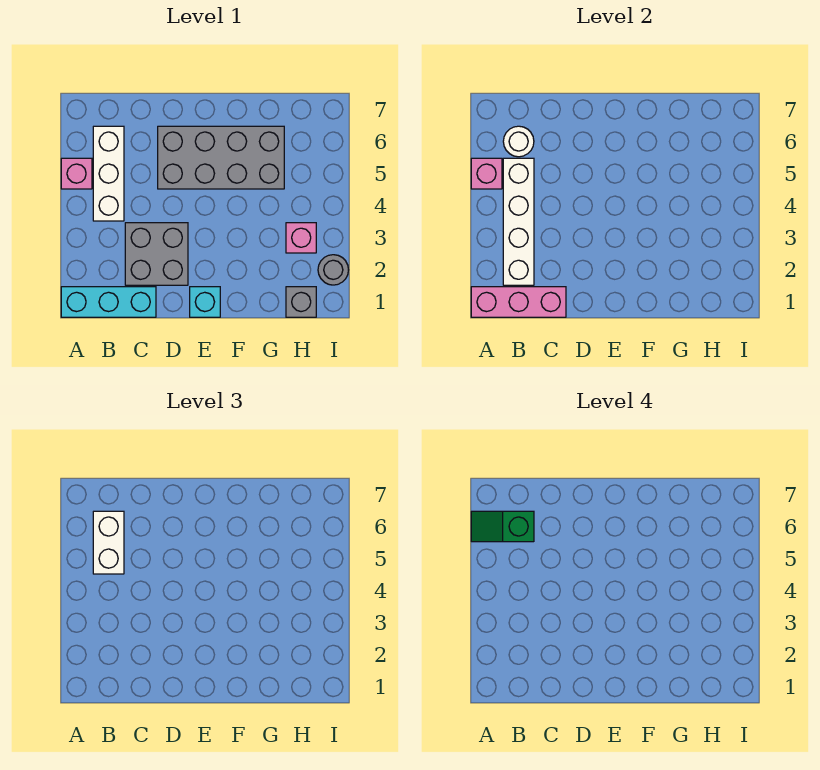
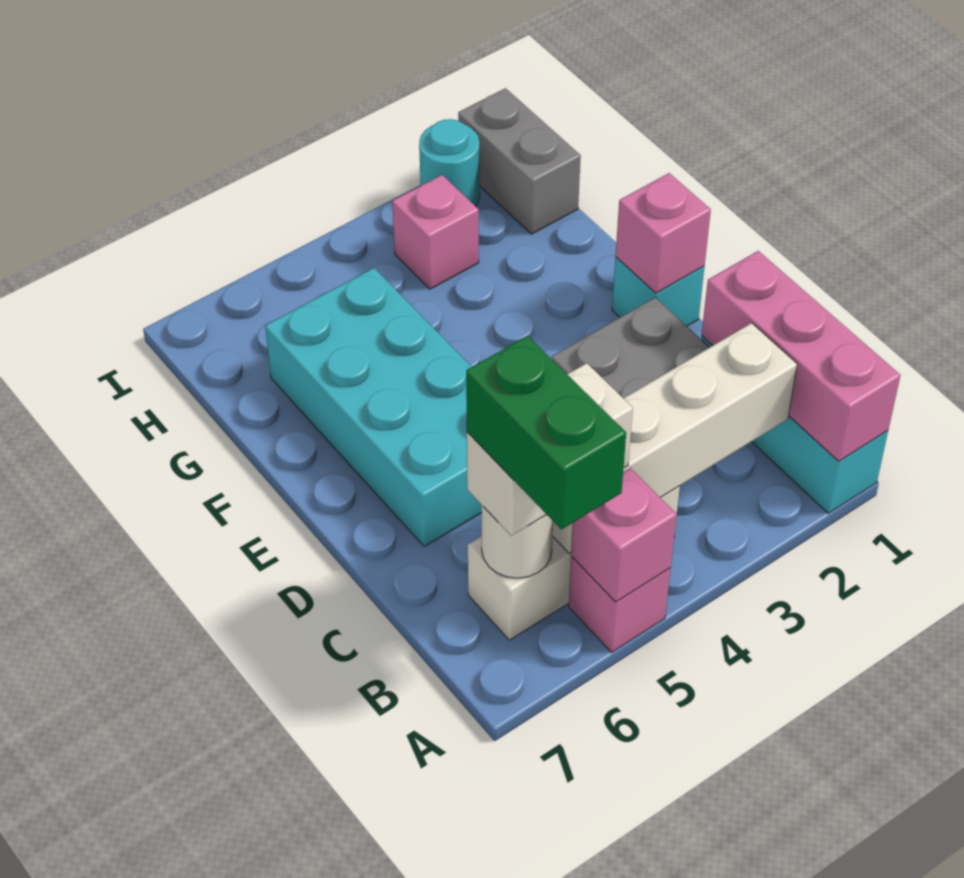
green slope A6:B6 level 4 top B -> green brick A6:B6 level 4
grey brick D5:G6 level 1 -> cyan brick D5:G6 level 1
none -> pink brick E1 level 2
grey brick H1 level 1 -> grey brick H1:I1 level 1
grey round brick I2 level 1 -> cyan round brick I2 level 1

